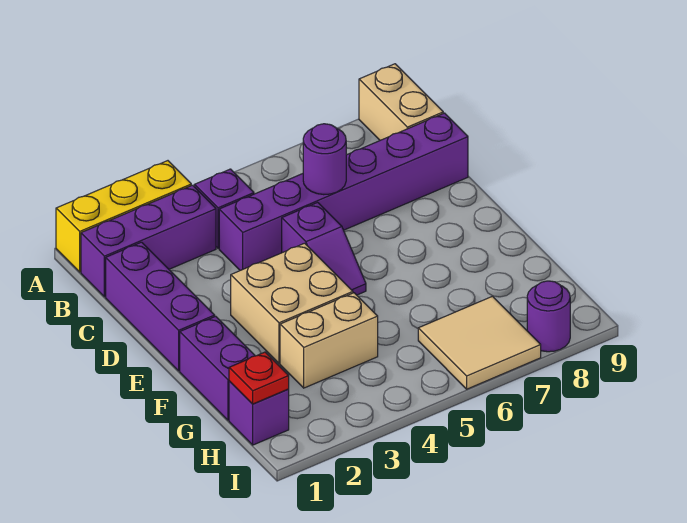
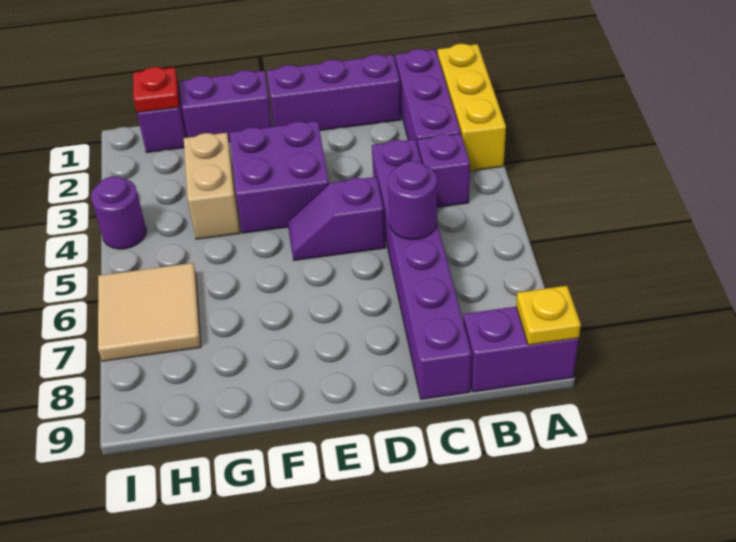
tan brick A9:B9 level 1 -> purple brick A9:B9 level 1
none -> yellow plate A9 level 2
tan brick E3:F4 level 1 -> purple brick E3:F4 level 1
purple round brick I8 level 1 -> purple round brick I4 level 1

